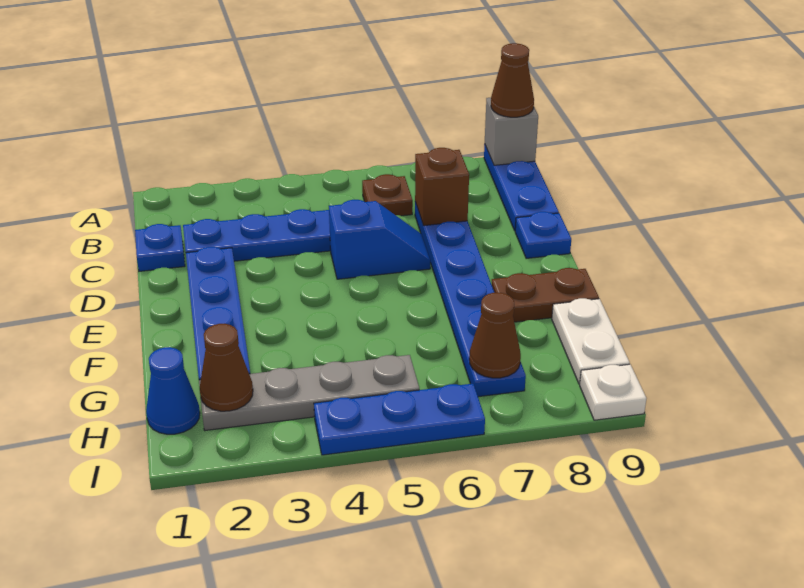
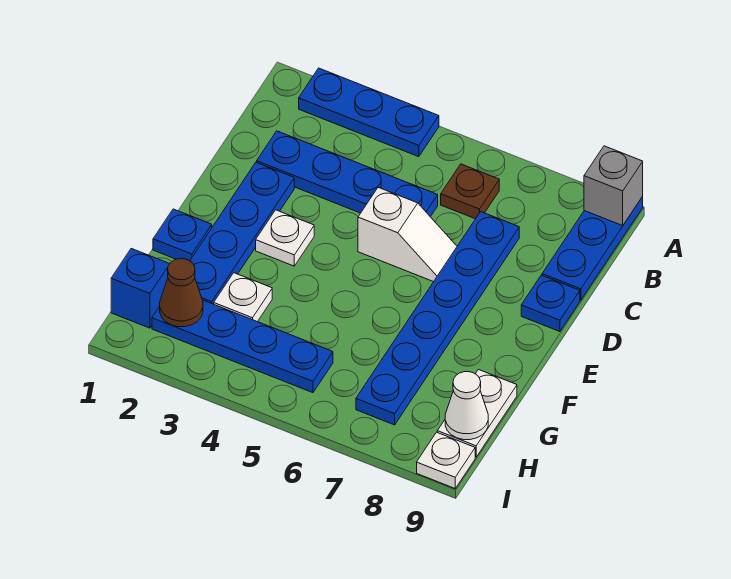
brown cone A9 level 3 -> none
blue plate C1 level 1 -> blue plate F1 level 1
brown brick C7 level 2 -> none
blue slope D5:D6 level 1 top 5 -> white slope D5:D6 level 1 top 5
none -> white plate E3 level 1
brown plate F8:F9 level 1 -> none
none -> white plate G3 level 1
blue cone H1 level 1 -> blue brick H1 level 1
grey plate H2:H5 level 1 -> blue plate H2:H5 level 1
brown cone H7 level 2 -> none
none -> white cone H9 level 2
blue plate I4:I6 level 1 -> blue plate A2:A4 level 1

